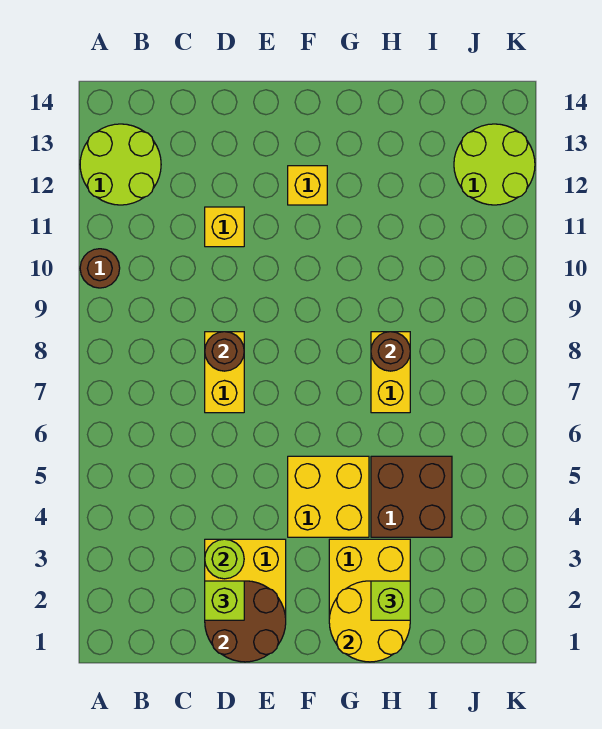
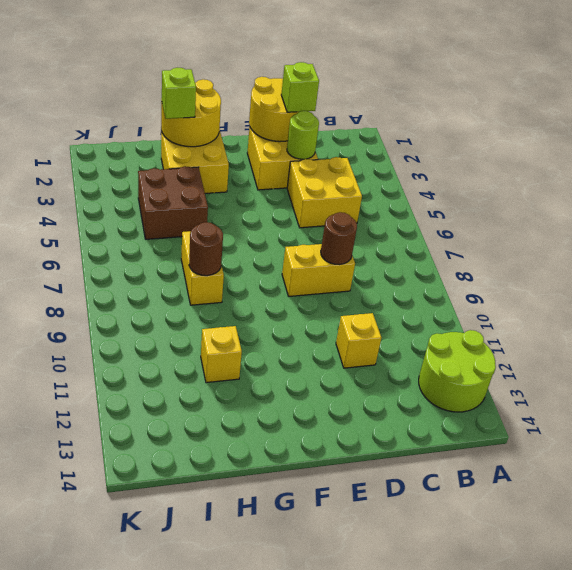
brown round brick A10 level 1 -> none
brown round brick D1:E2 level 2 -> yellow round brick D1:E2 level 2
yellow brick D7:D8 level 1 -> yellow brick D8:E8 level 1
yellow brick F4:G5 level 1 -> yellow brick C4:D5 level 1
yellow brick F12 level 1 -> yellow brick H11 level 1
lime round brick J12:K13 level 1 -> none

